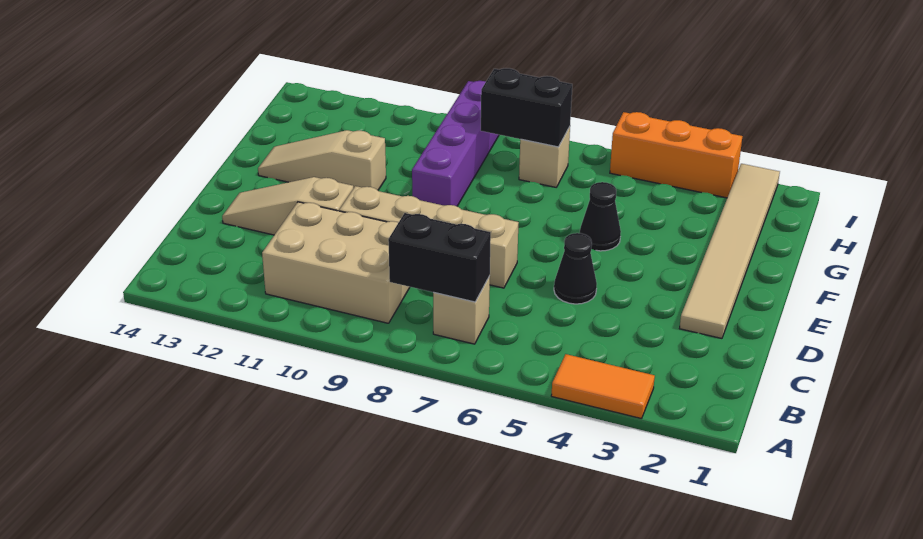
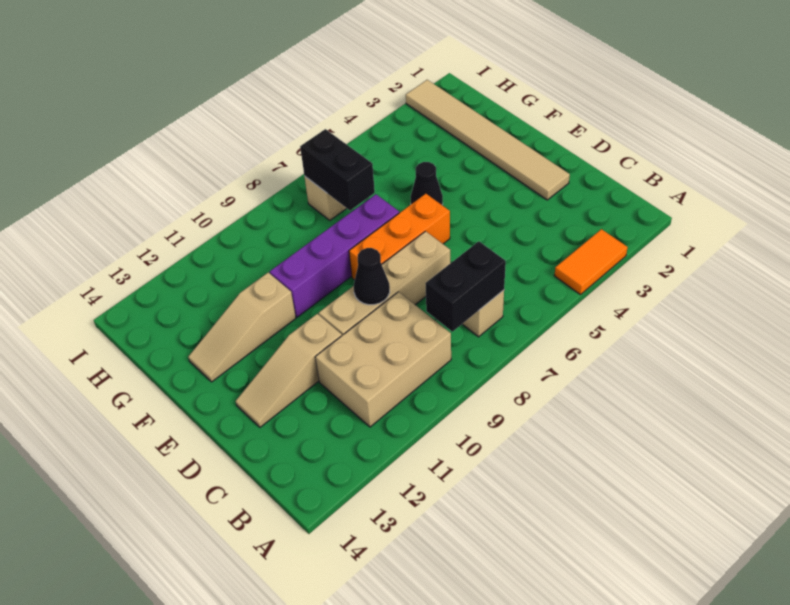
black cone D5 level 1 -> black cone D9 level 2
purple brick F9:I9 level 1 -> purple brick F7:F10 level 1
black brick H7:H8 level 2 -> black brick G7:H7 level 2
orange brick I3:I5 level 1 -> orange brick E6:E8 level 1

